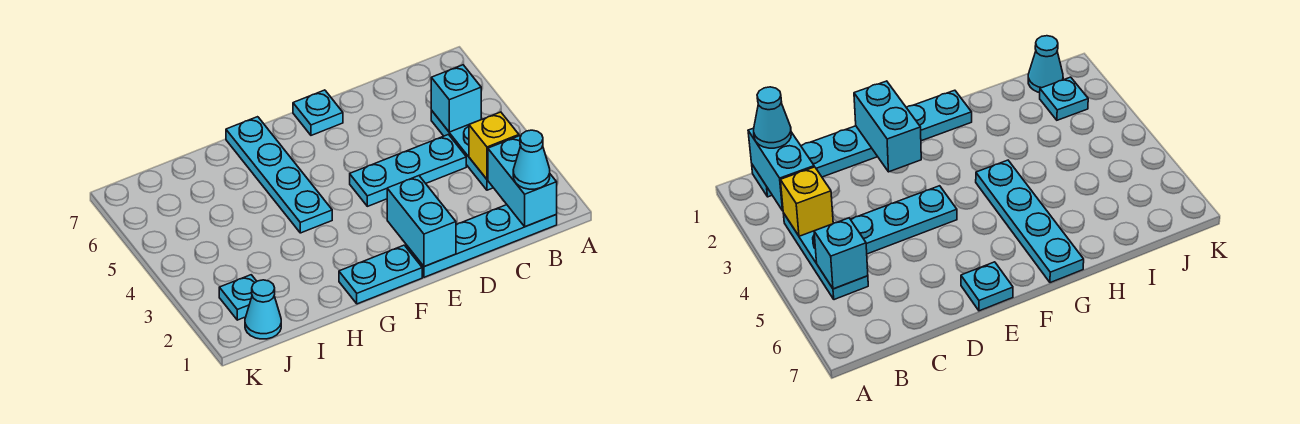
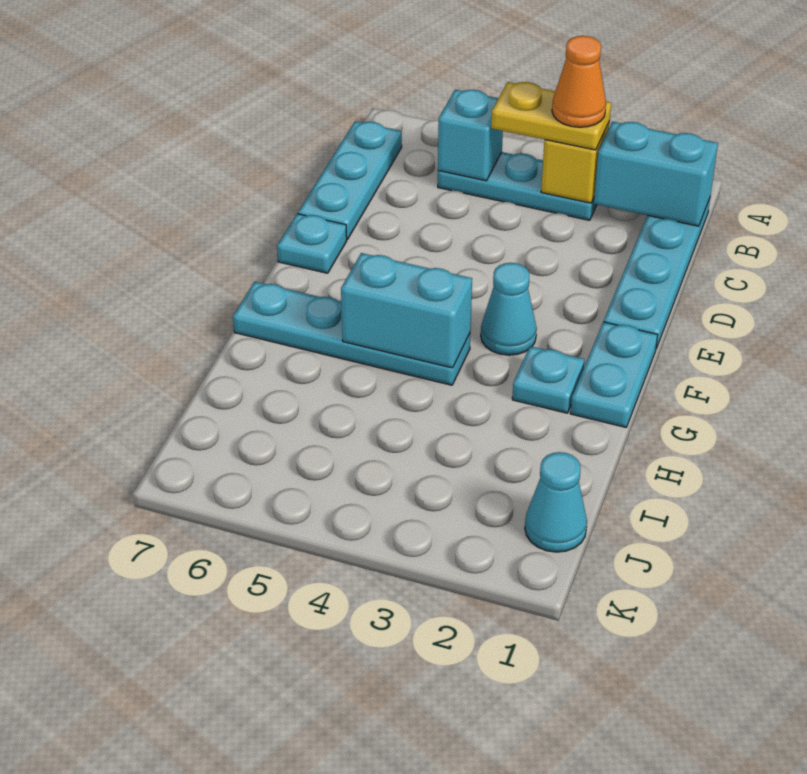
cyan cone B1 level 3 -> cyan cone F3 level 1
none -> yellow plate B3:B4 level 3
none -> orange cone B3 level 4
cyan plate C4:E4 level 1 -> cyan plate B7:D7 level 1
cyan brick E1:E2 level 2 -> cyan brick G4:G5 level 2
cyan plate J2 level 1 -> cyan plate G2 level 1

